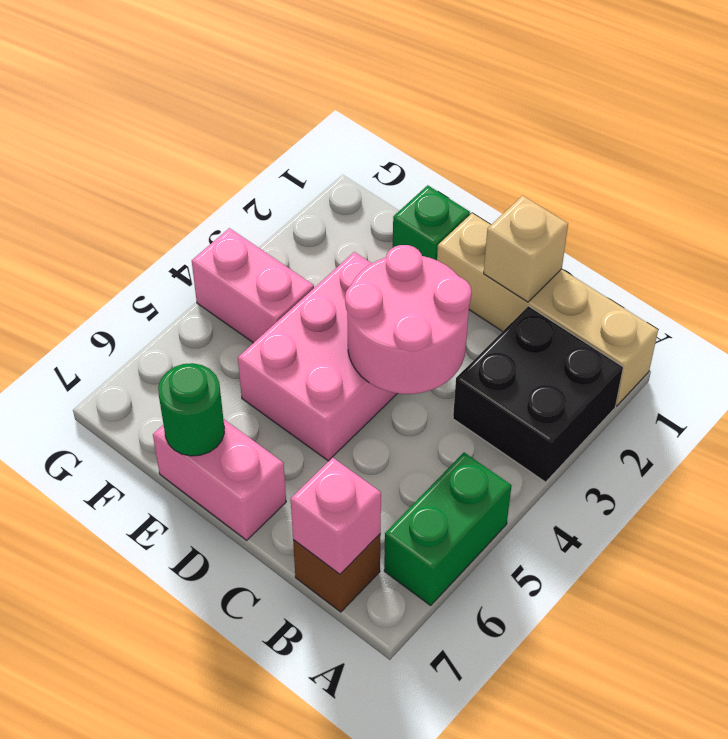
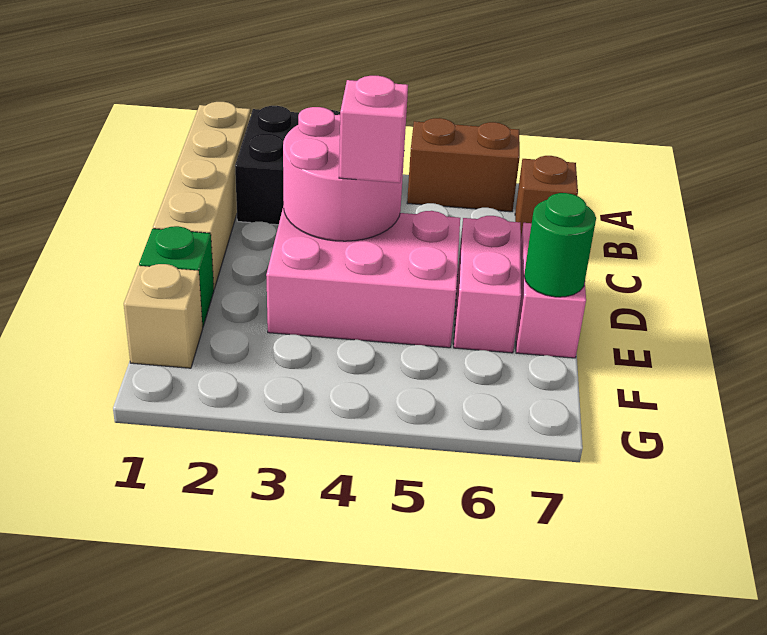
green brick A5:A6 level 1 -> brown brick A5:A6 level 1
pink brick B7 level 2 -> pink brick D4 level 3
tan brick C1 level 2 -> tan brick F1 level 1
pink brick F4:G4 level 1 -> pink brick D6:E6 level 1

